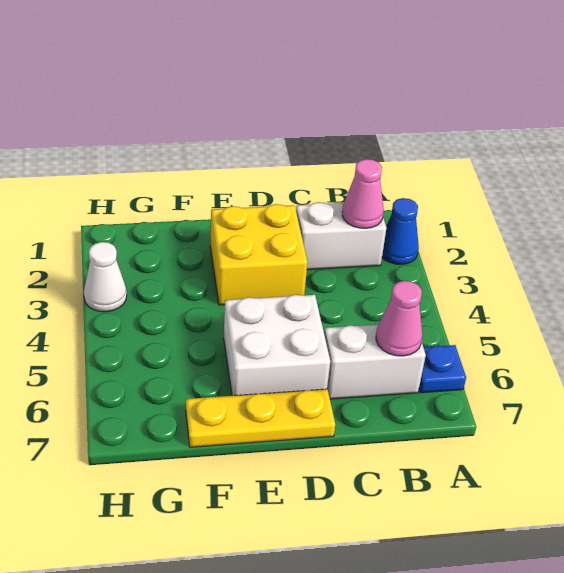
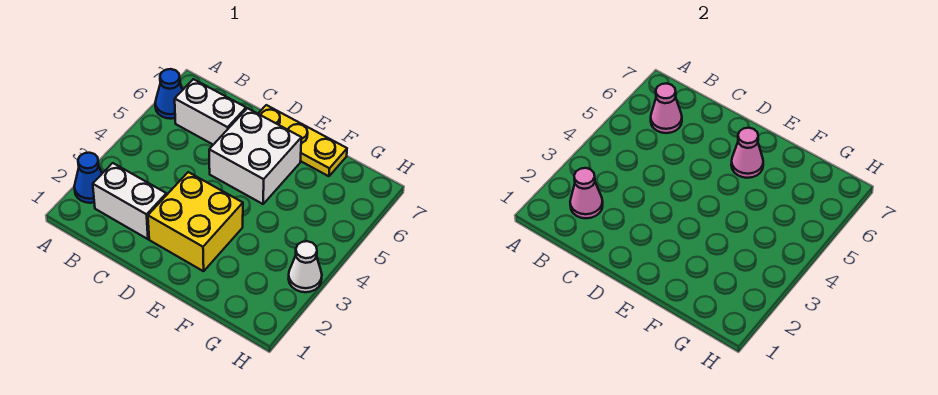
blue plate A6 level 1 -> blue cone A6 level 1
none -> pink cone E6 level 2

